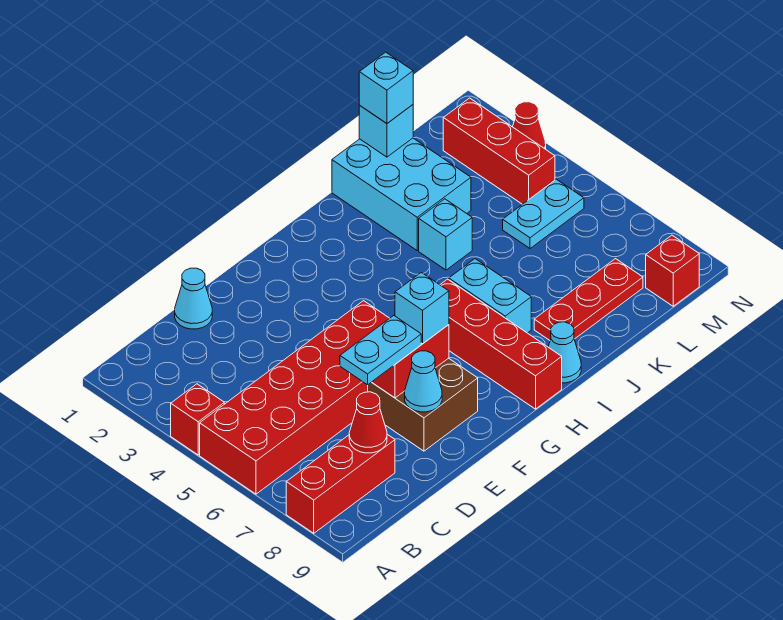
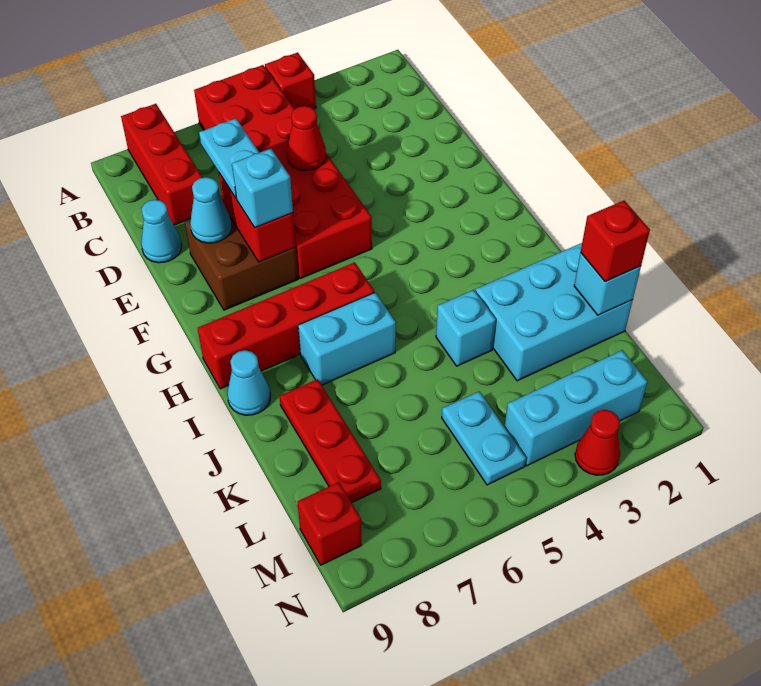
red cone C8 level 2 -> red cone D5 level 2
cyan cone D1 level 1 -> cyan cone D9 level 1
cyan brick K1 level 3 -> red brick K1 level 3
red brick M2:M4 level 1 -> cyan brick M2:M4 level 1

